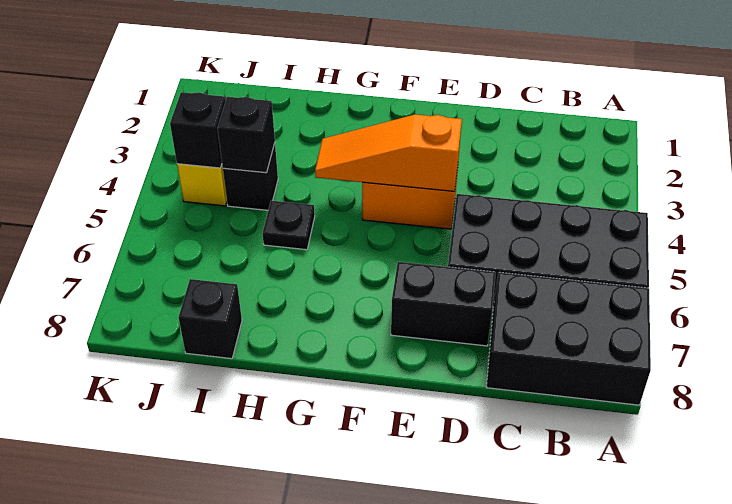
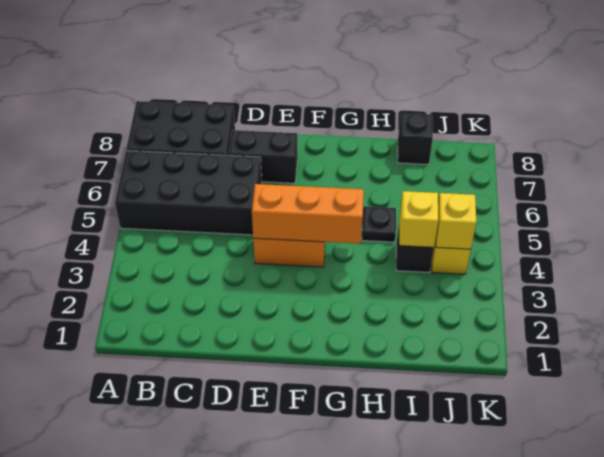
orange slope E4:G4 level 2 top E -> orange brick E4:G4 level 2
black brick I4 level 2 -> yellow brick I4 level 2
black brick J4 level 2 -> yellow brick J4 level 2

